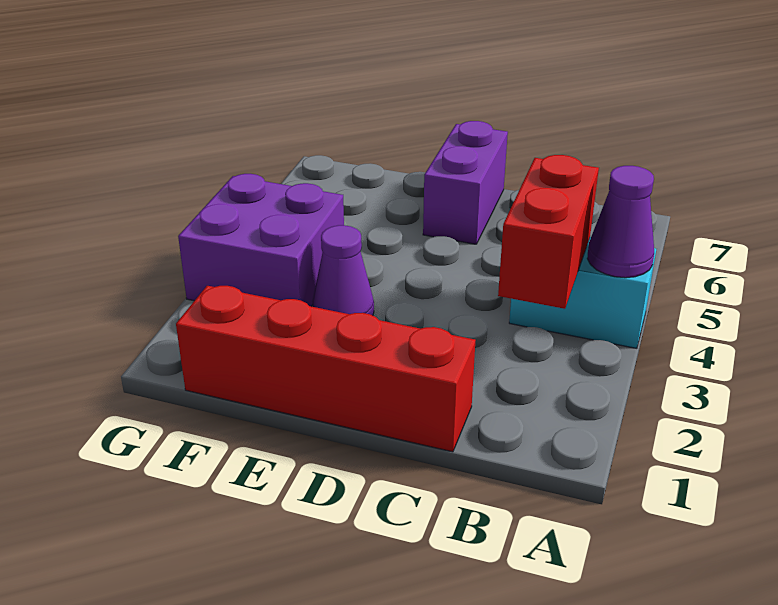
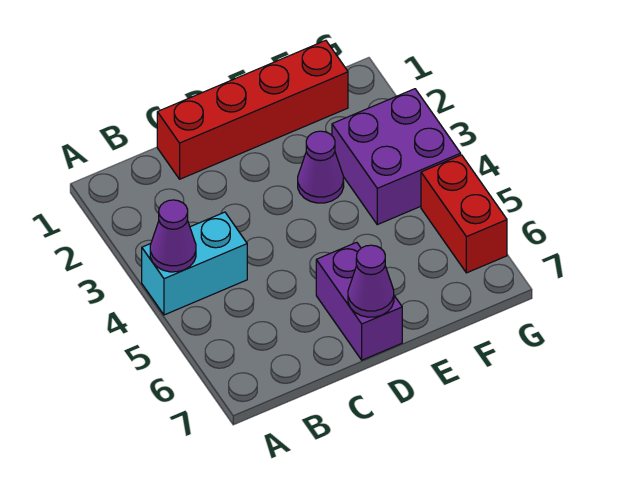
red brick B3:B4 level 2 -> red brick G5:G6 level 1
none -> purple cone D7 level 2

